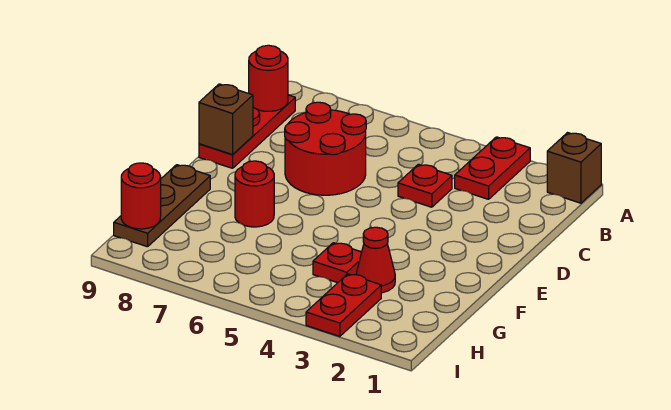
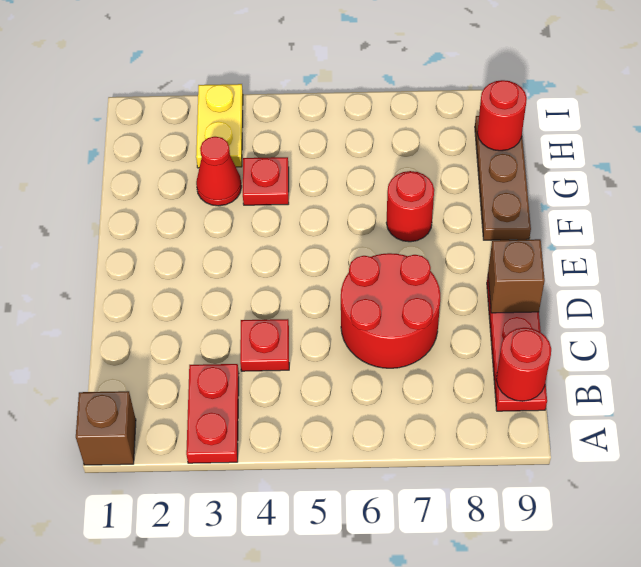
red plate H3:I3 level 1 -> yellow plate H3:I3 level 1

